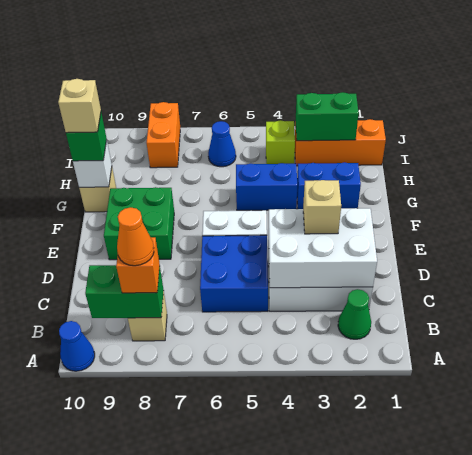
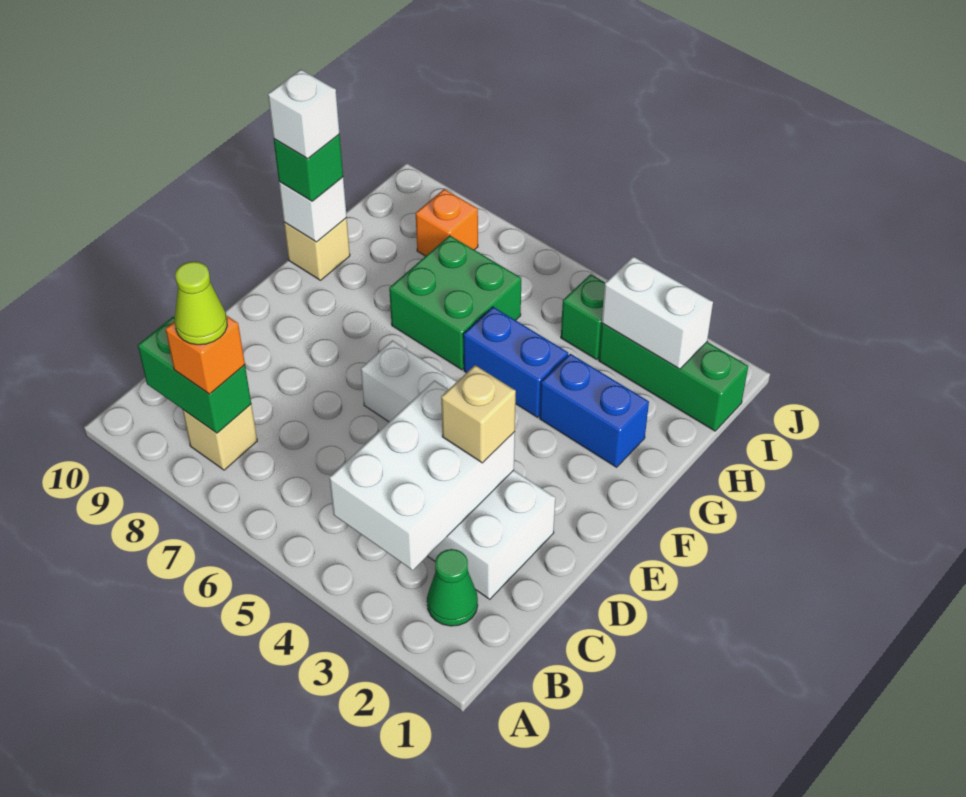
blue cone A10 level 1 -> none
orange cone B8 level 4 -> lime cone B8 level 4
white brick C2:D4 level 2 -> white brick B3:D4 level 2
blue brick C5:D6 level 1 -> none
green brick E8:F9 level 1 -> green brick G6:H7 level 1
tan brick G10 level 4 -> white brick G10 level 4
orange brick I1:I3 level 1 -> green brick I1:I3 level 1
green brick I2:I3 level 2 -> white brick I2:I3 level 2
lime brick I4 level 1 -> green brick I4 level 1
blue cone I6 level 1 -> none
orange brick I8:J8 level 1 -> orange brick I8 level 1

